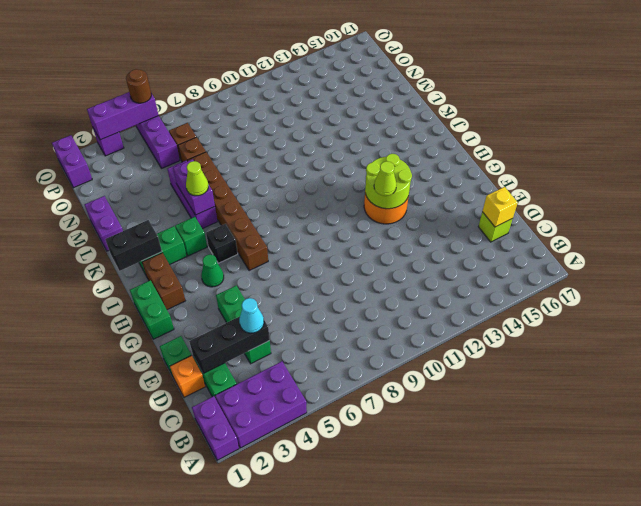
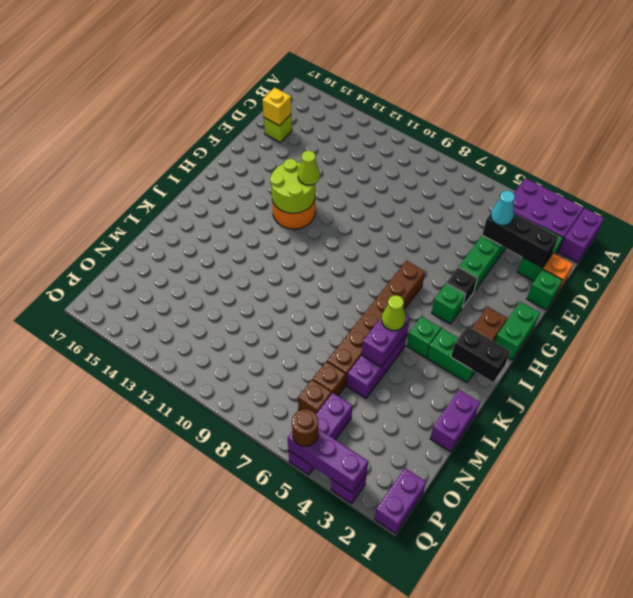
green cone H4 level 1 -> green brick H4 level 1
black brick I5 level 1 -> black brick G4 level 1

